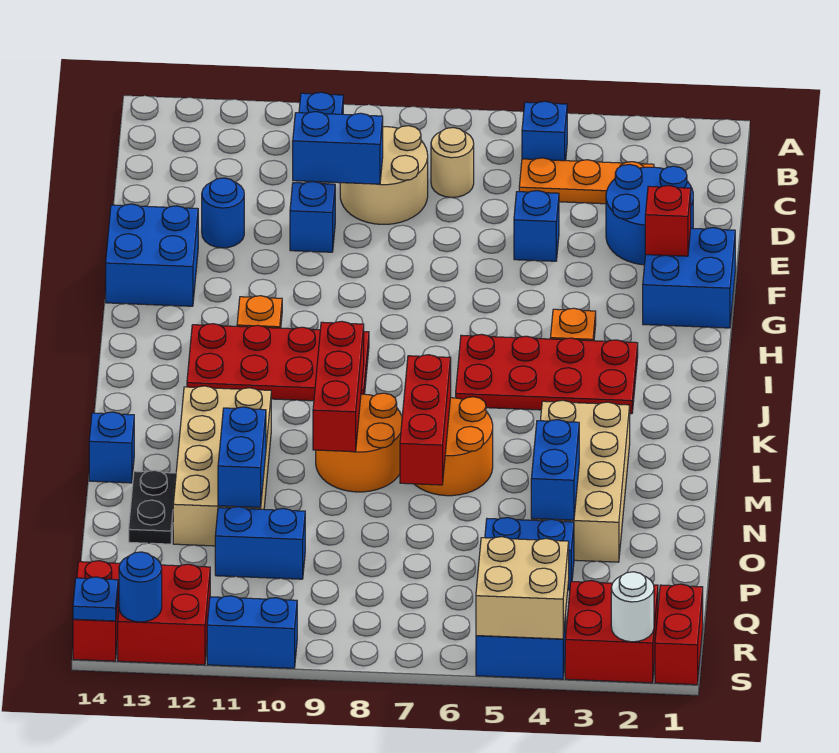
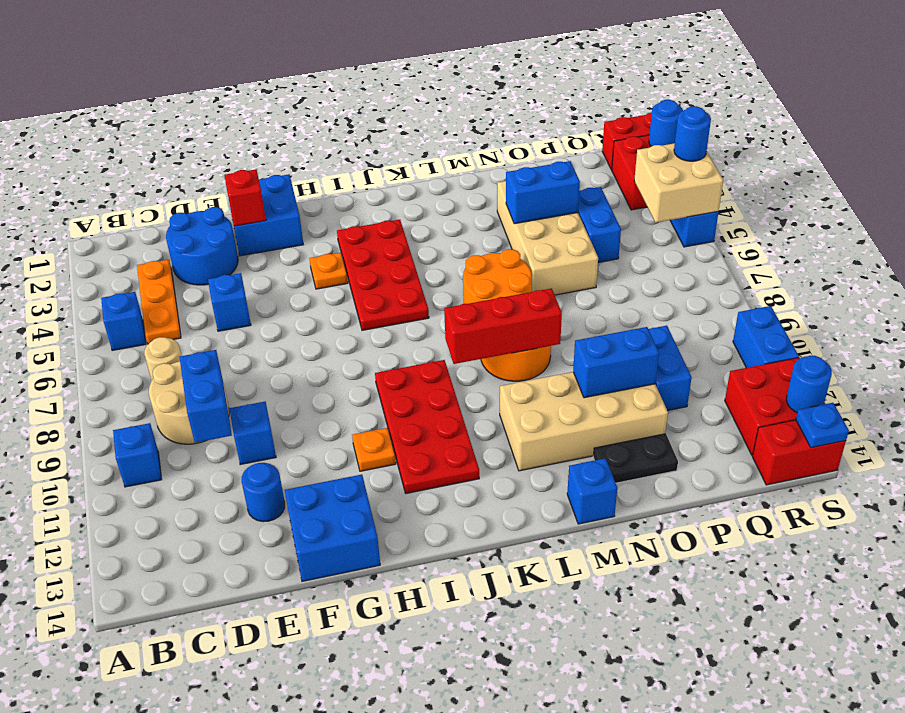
tan brick L3:O4 level 1 -> tan brick N3:O6 level 1
red brick L7:N7 level 2 -> none
white round brick S2 level 2 -> blue round brick S2 level 2
none -> blue round brick S4 level 3

